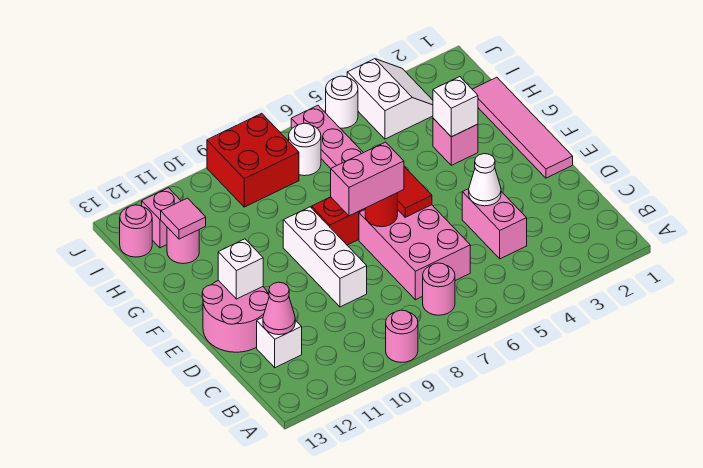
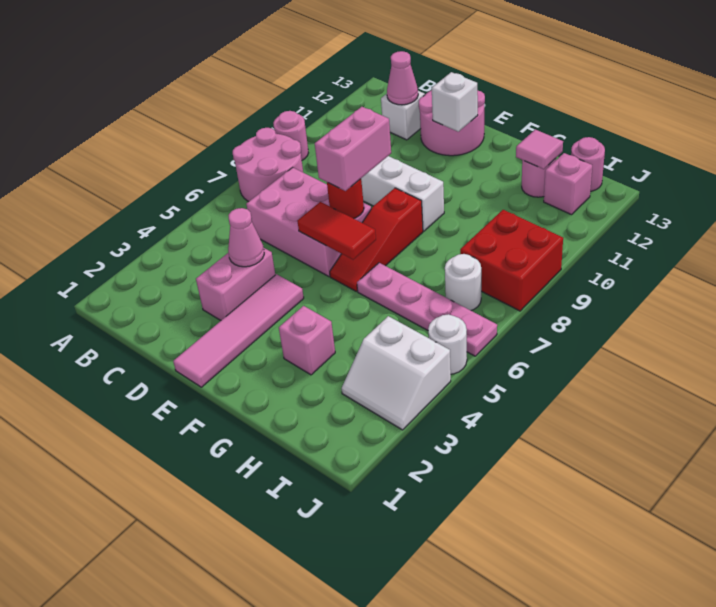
pink round brick B7 level 1 -> pink round brick A7:B8 level 1
pink brick C4:D4 level 1 -> pink brick D3:D4 level 1
white cone D4 level 2 -> pink cone D4 level 2
pink tile E1:H1 level 1 -> pink tile E1:E4 level 1
white brick G3 level 2 -> none

